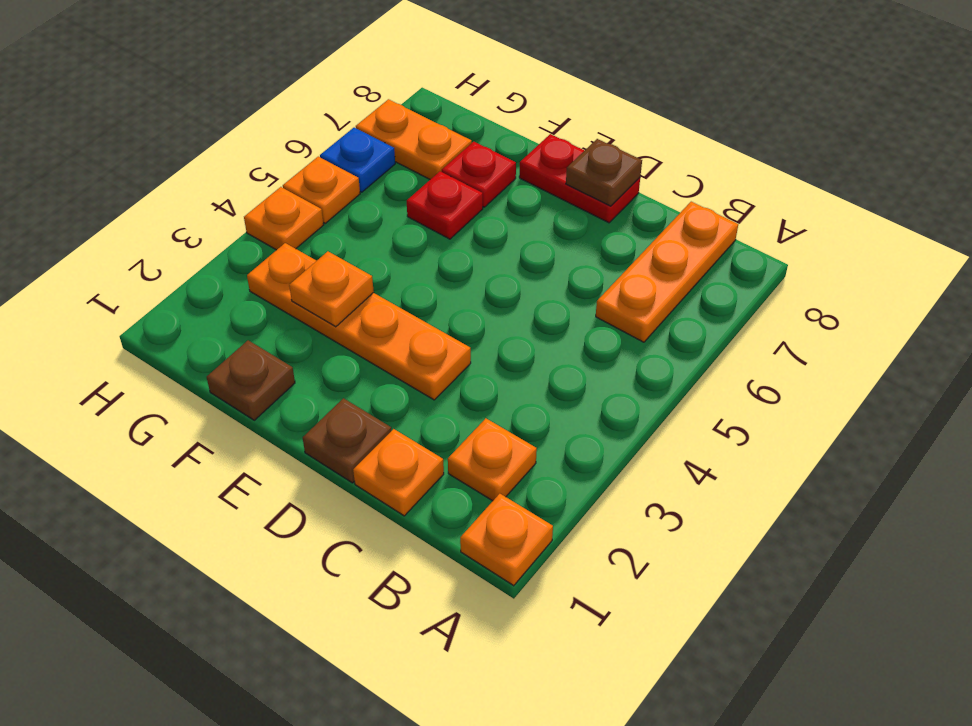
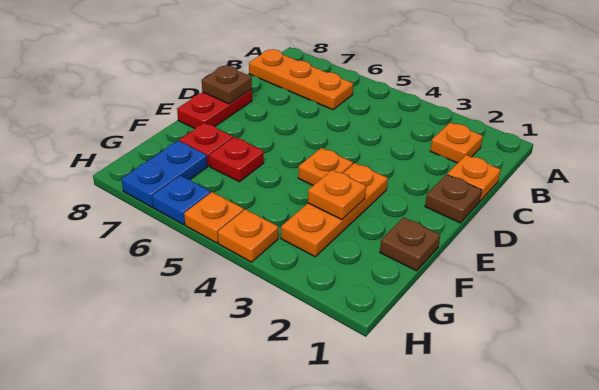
orange plate A1 level 1 -> orange plate E4 level 1
orange plate D3:G3 level 1 -> orange plate E3:G3 level 1
orange plate G7:H7 level 1 -> blue plate G7:H7 level 1

